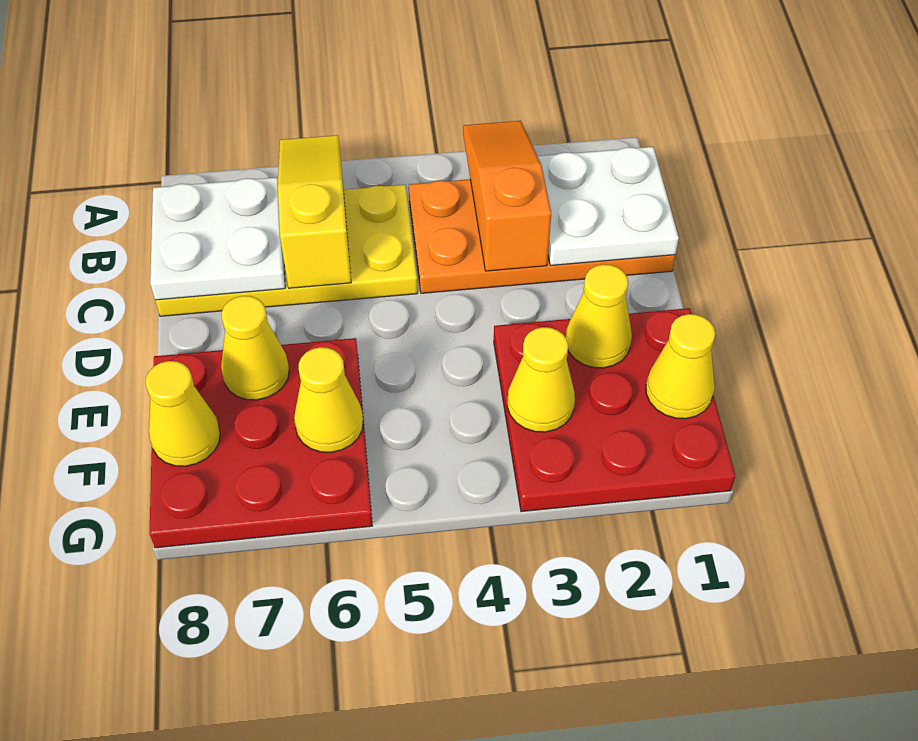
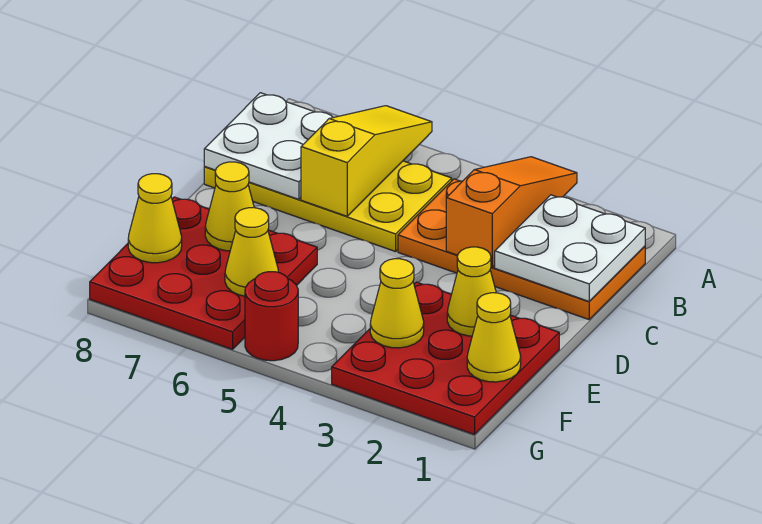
none -> red round brick G5 level 1

